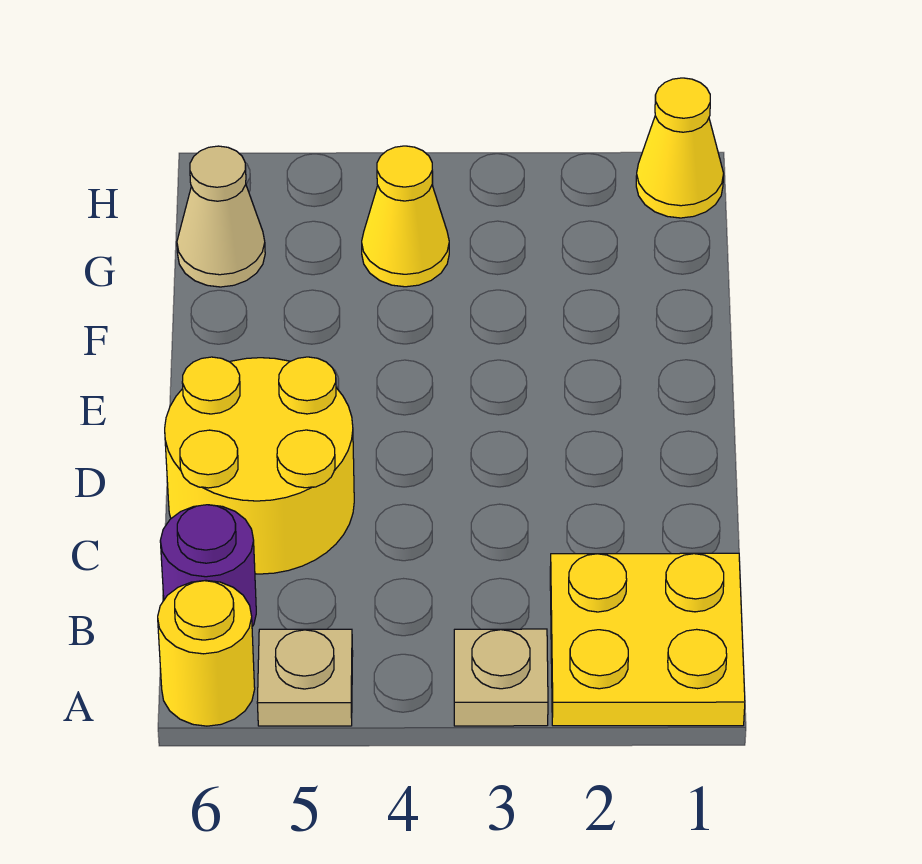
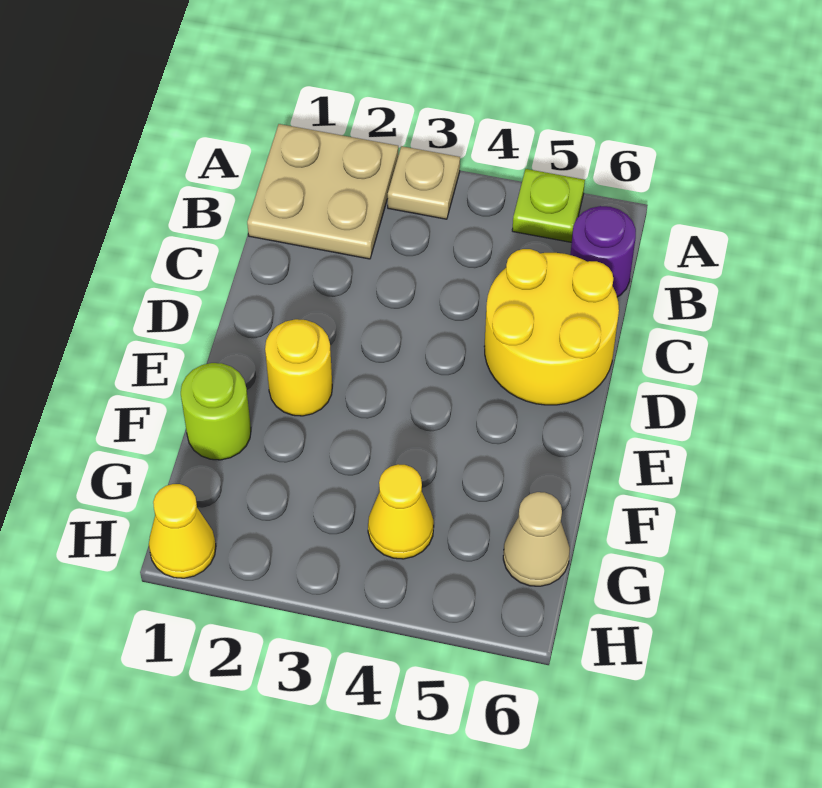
yellow plate A1:B2 level 1 -> tan plate A1:B2 level 1
tan plate A5 level 1 -> lime plate A5 level 1
yellow round brick A6 level 1 -> yellow round brick E2 level 1
none -> lime round brick F1 level 1

